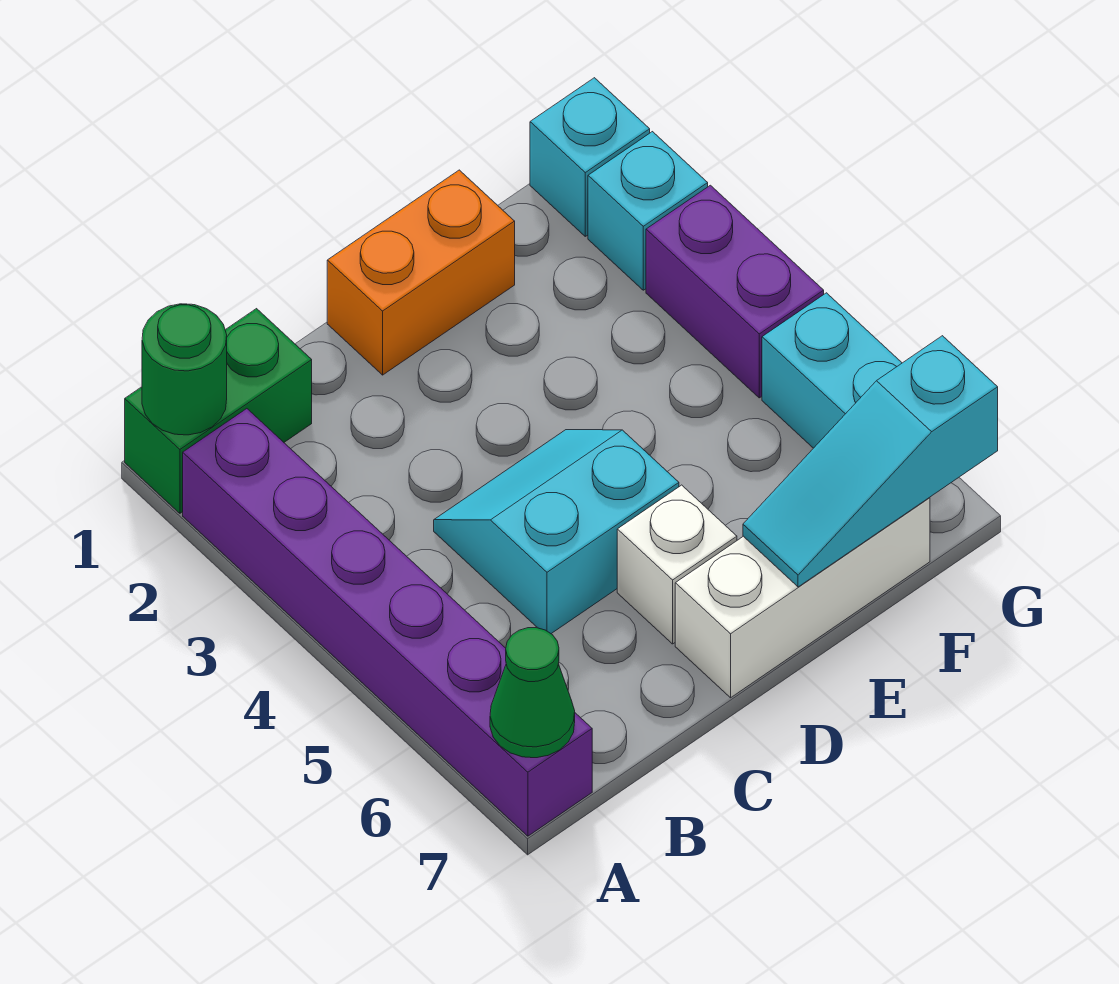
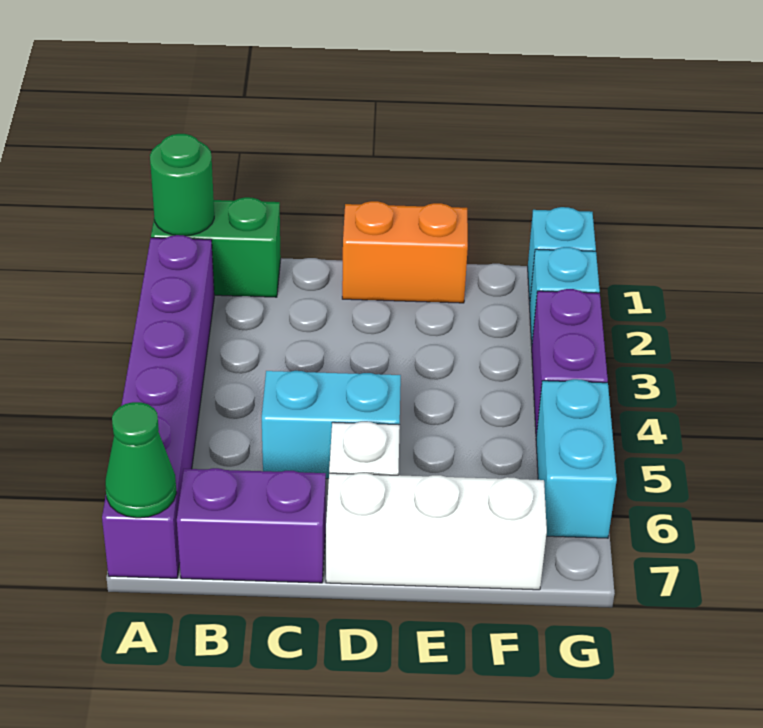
none -> purple brick B7:C7 level 1
cyan slope E7:G7 level 2 top G -> none

